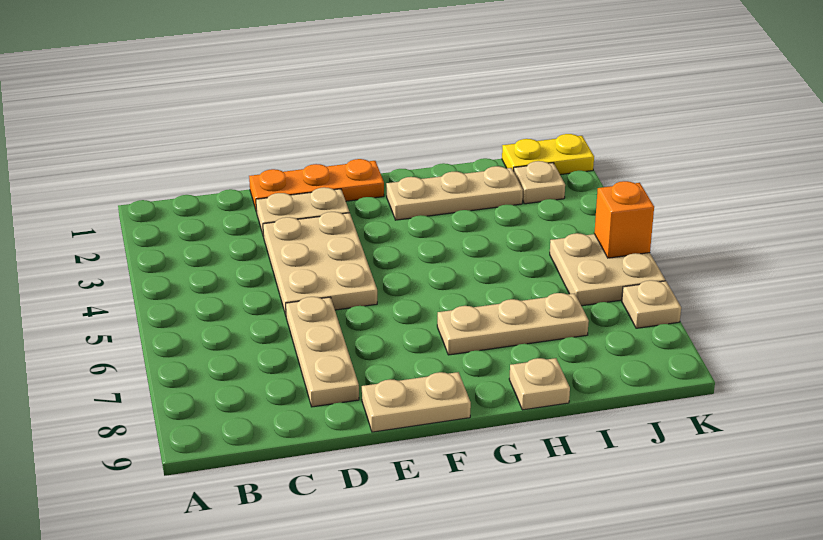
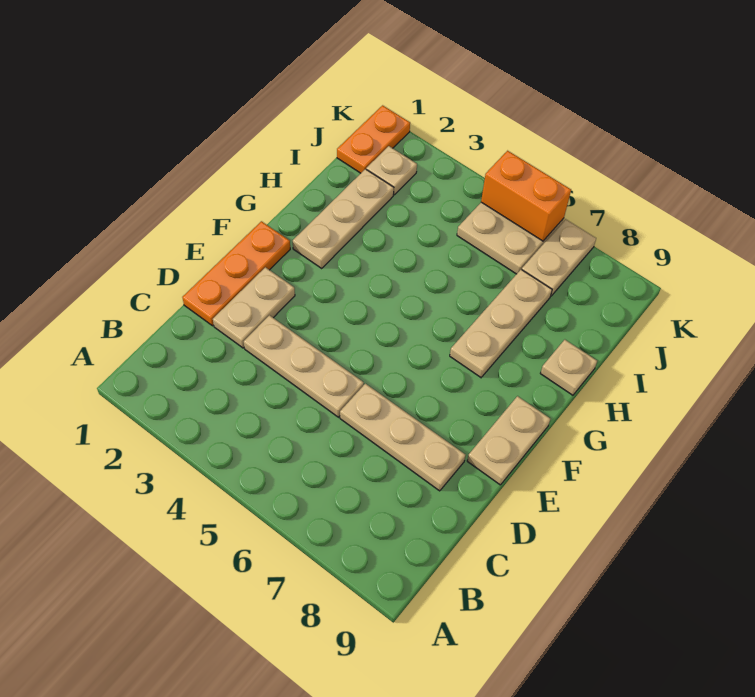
tan plate D3:E5 level 1 -> tan plate D3:D5 level 1
yellow plate J1:K1 level 1 -> orange plate J1:K1 level 1
orange brick K5 level 2 -> orange brick K5:K6 level 2
tan plate K7 level 1 -> tan plate J7:K7 level 1

